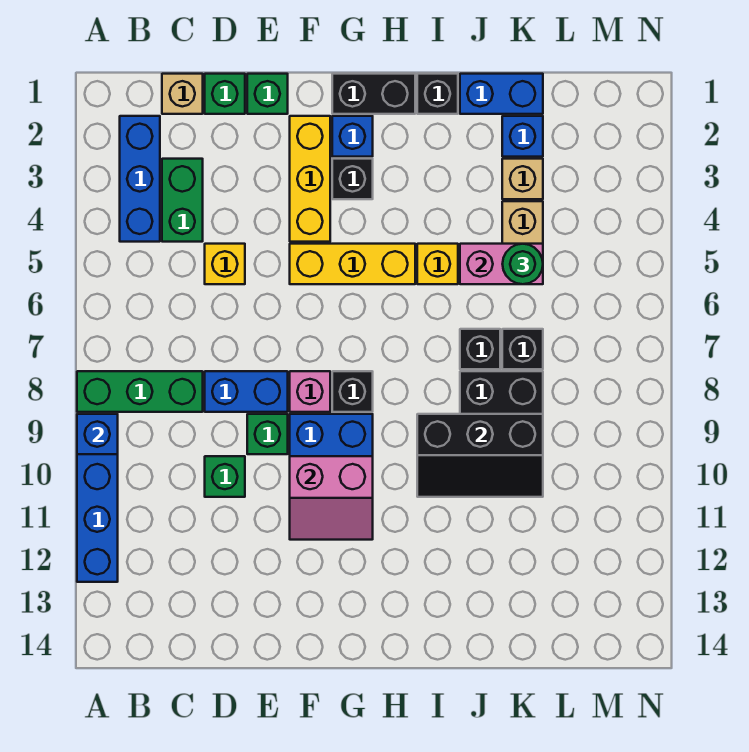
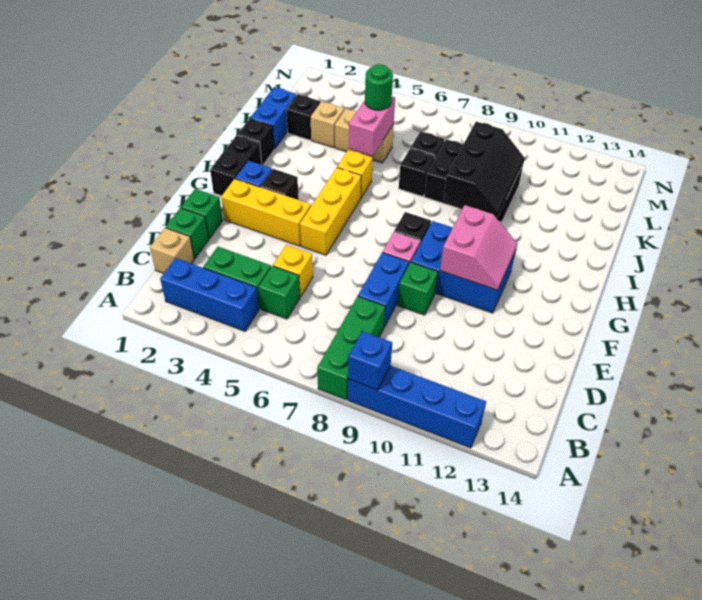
green brick D10 level 1 -> green brick C5 level 1
blue brick K2 level 1 -> black brick K2 level 1

